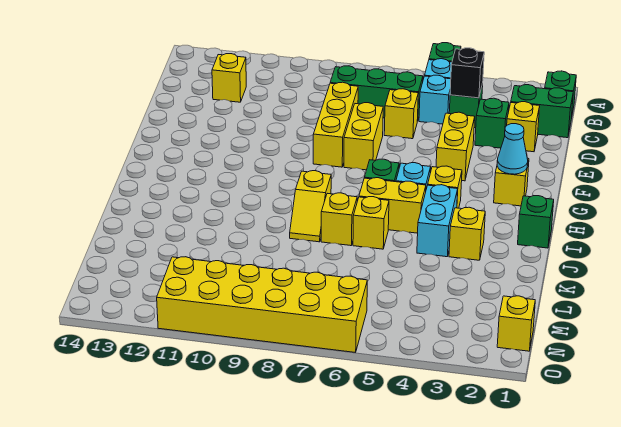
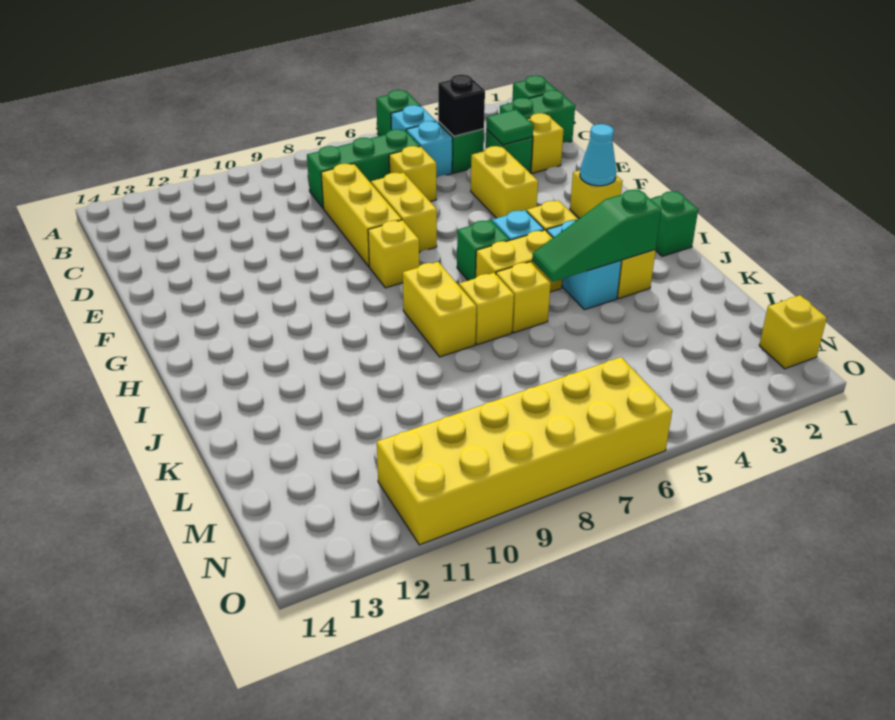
yellow brick C12 level 1 -> yellow brick G8 level 1
none -> green tile D3 level 2
yellow slope I8:J8 level 1 top I -> yellow brick I8:J8 level 1
none -> green slope J3:J5 level 2 top 3

